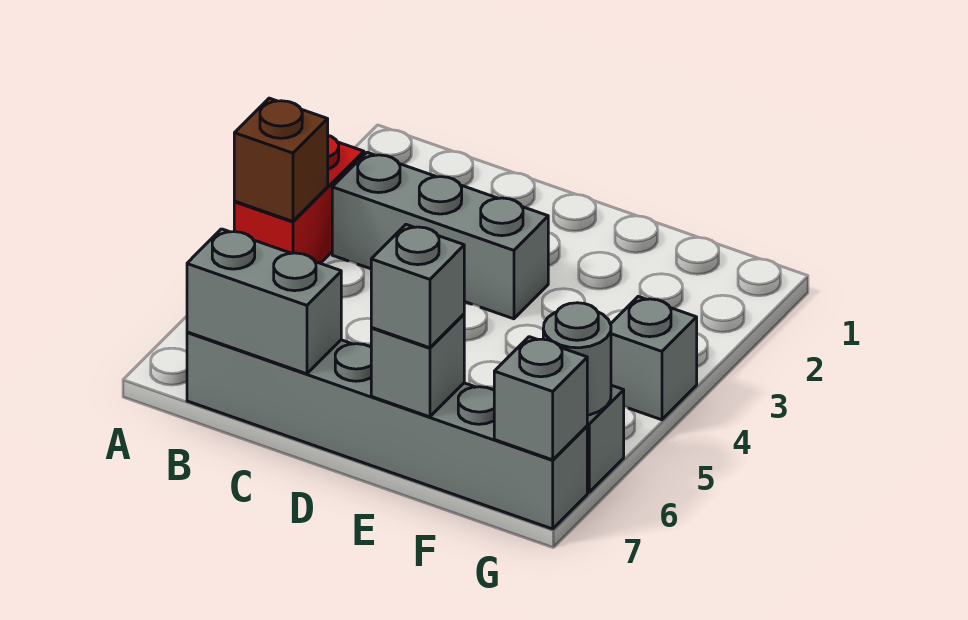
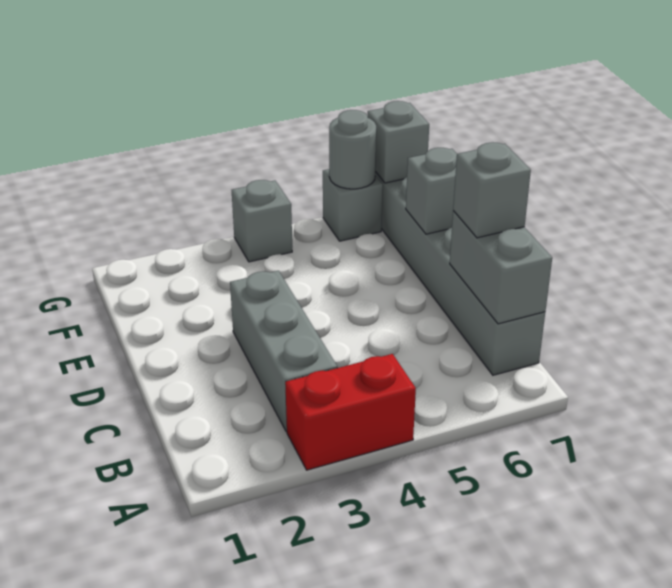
brown brick A4 level 2 -> none
grey brick E7 level 3 -> grey brick C7 level 3

